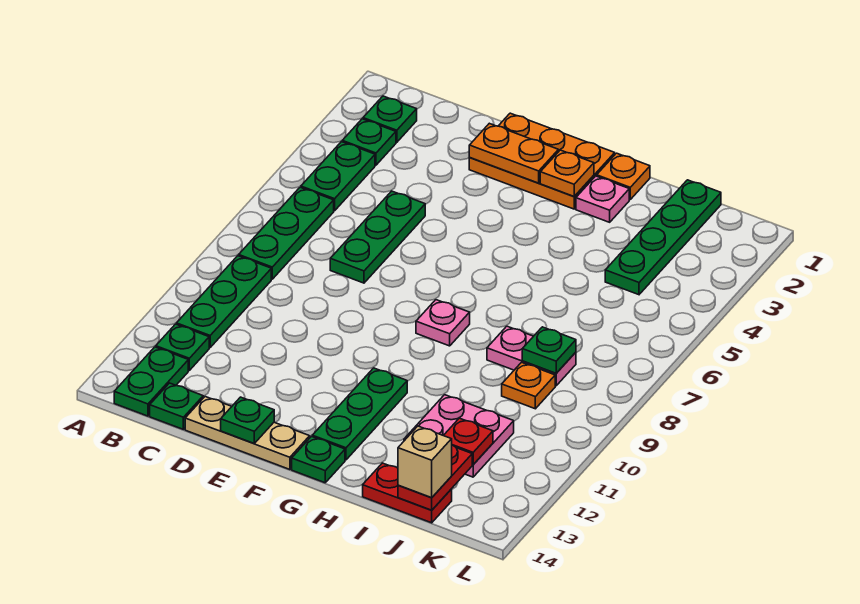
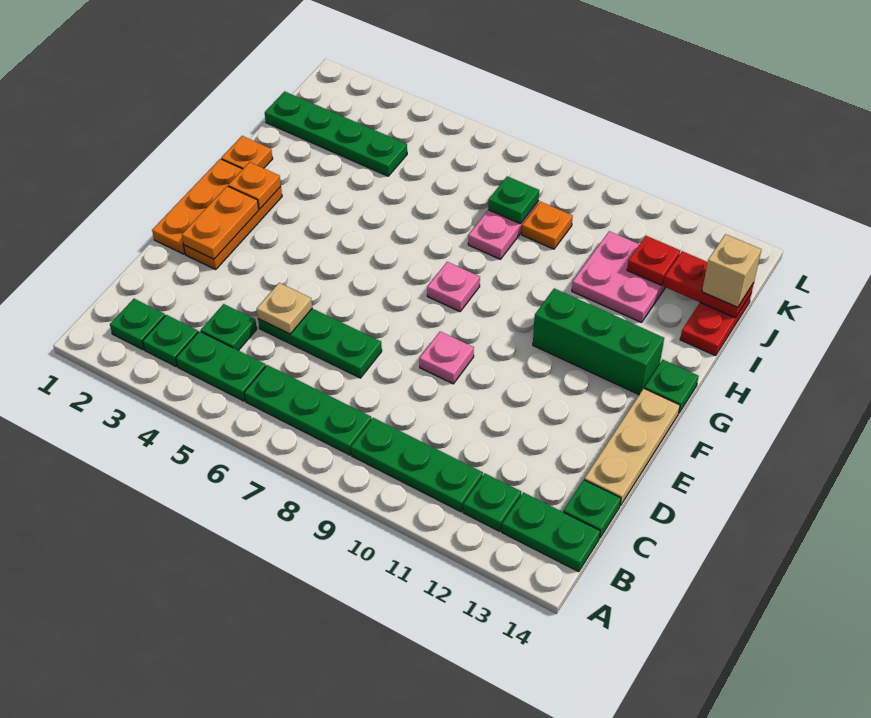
none -> tan plate D5 level 2
green plate E14 level 2 -> green plate C4 level 1
green plate G11:G13 level 1 -> green brick G11:G13 level 1
pink plate H2 level 1 -> pink plate E9 level 1

